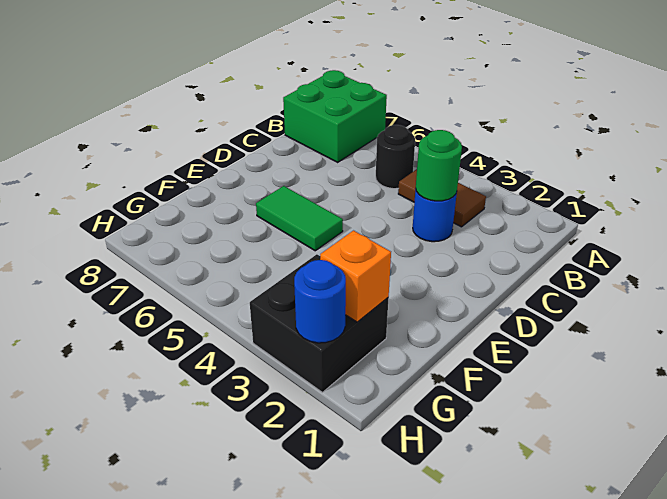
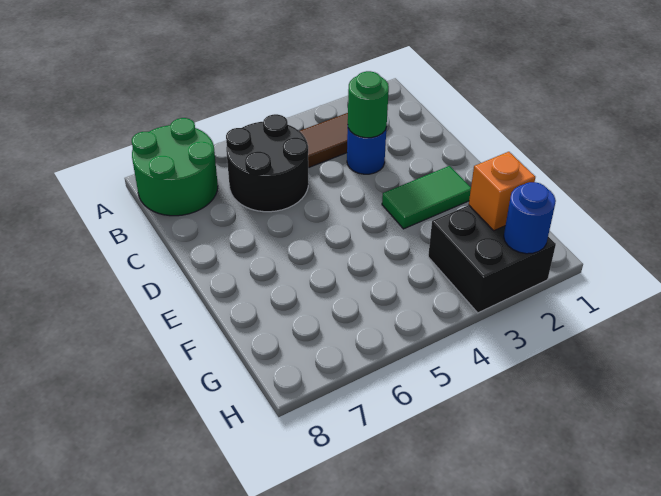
green brick A7:B8 level 1 -> green round brick A7:B8 level 1
black round brick B5 level 1 -> black round brick B5:C6 level 1
green tile E5:E6 level 1 -> green tile E2:E3 level 1

